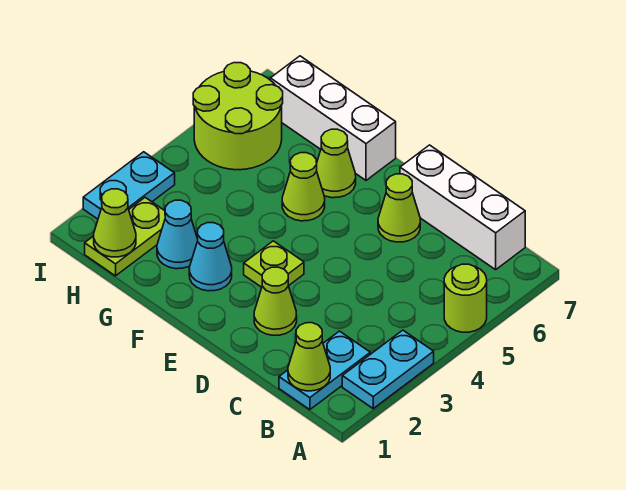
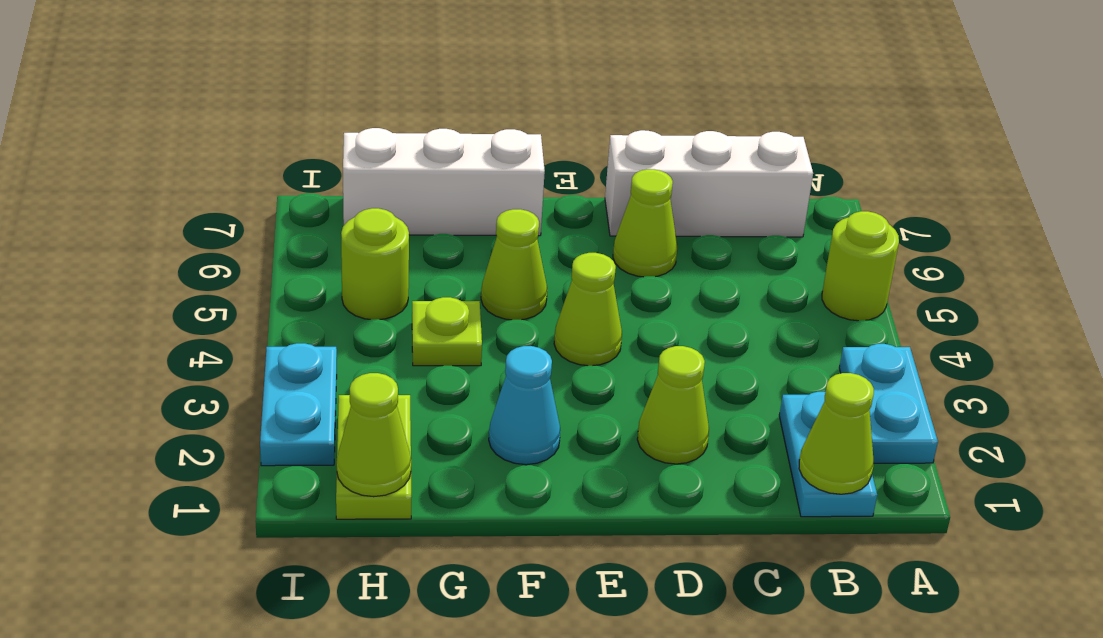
lime plate E3 level 1 -> lime plate G4 level 1
lime cone F6 level 1 -> lime cone E4 level 1
cyan cone G2 level 1 -> none
lime round brick H5:I6 level 1 -> lime round brick H5 level 1

